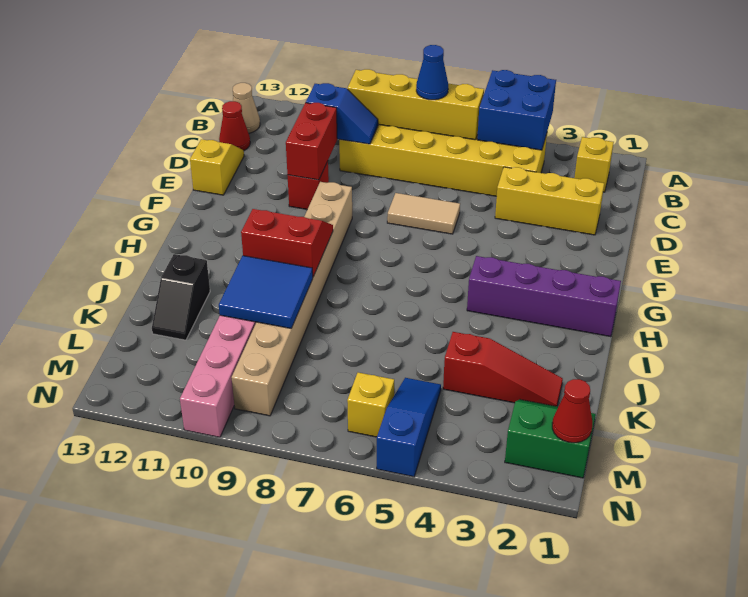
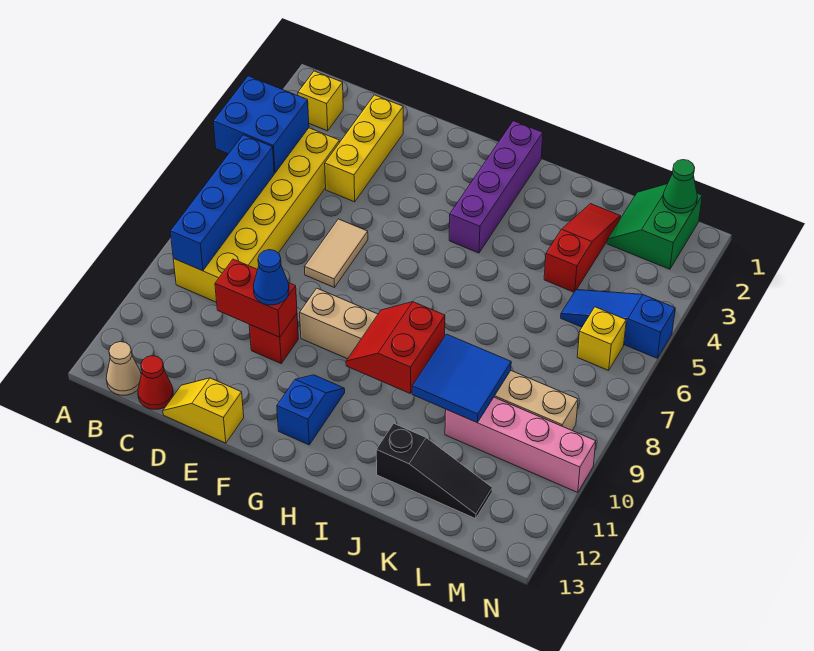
yellow brick B6:B9 level 2 -> blue brick B6:B9 level 2
blue cone B7 level 3 -> blue cone E10 level 3
blue slope C9:C10 level 2 top 10 -> blue slope G11:G12 level 1 top 12
black slope J12:K12 level 1 top J -> black slope J12:L12 level 1 top J
red cone M1 level 2 -> green cone M1 level 2

